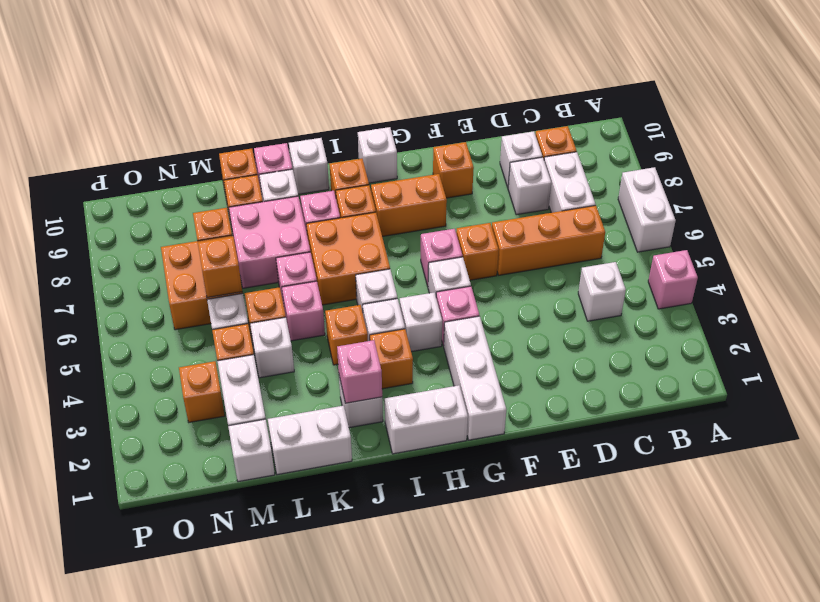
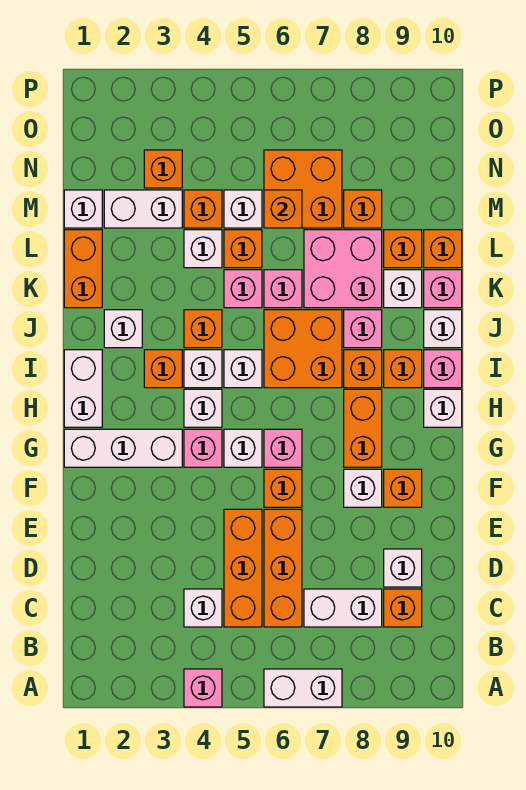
none -> orange brick C5:E5 level 1
white brick D8 level 1 -> white brick F8 level 1
pink brick J2 level 2 -> pink brick I10 level 1
white brick K1:L1 level 1 -> orange brick K1:L1 level 1

